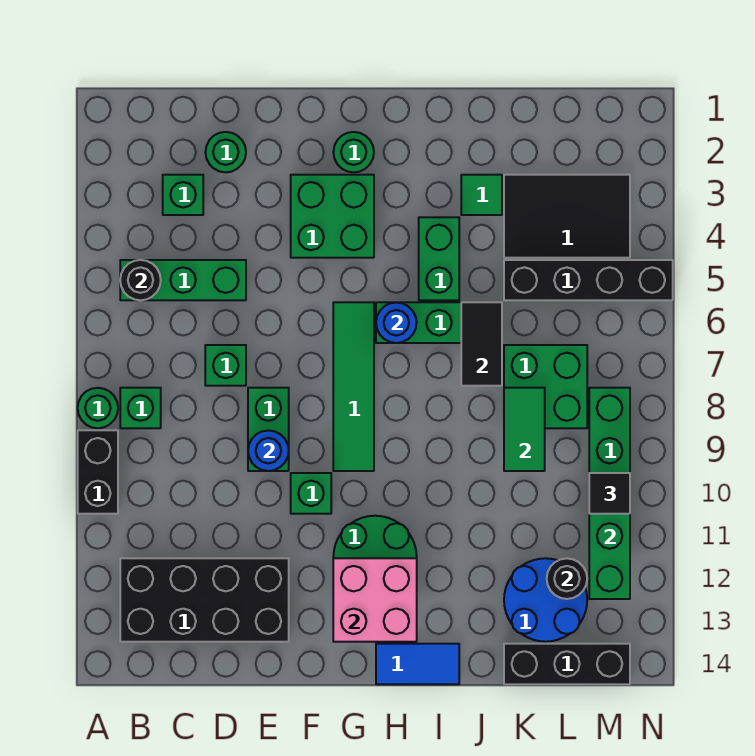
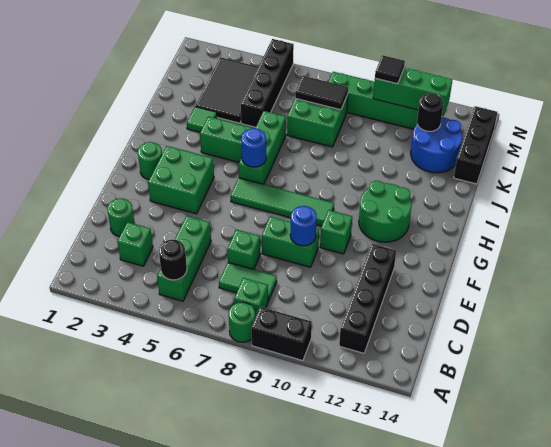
black brick B12:E13 level 1 -> black brick B12:E12 level 1
pink brick G12:H13 level 2 -> none
blue tile H14:I14 level 1 -> none
black tile J6:J7 level 2 -> black tile L7:L8 level 2
green tile K8:K9 level 2 -> green tile C7:C8 level 1

